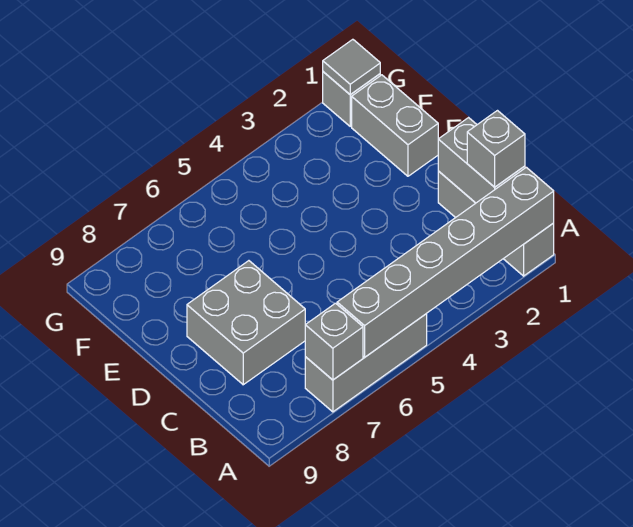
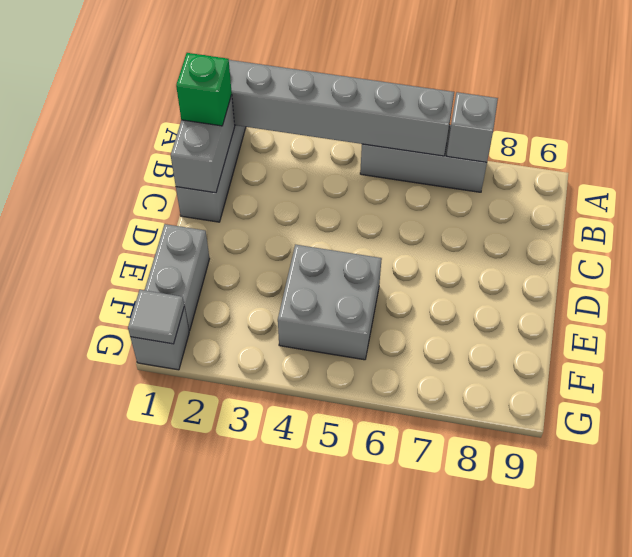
grey brick B1 level 3 -> green brick B1 level 3
grey brick C7:D8 level 1 -> grey brick E4:F5 level 1

